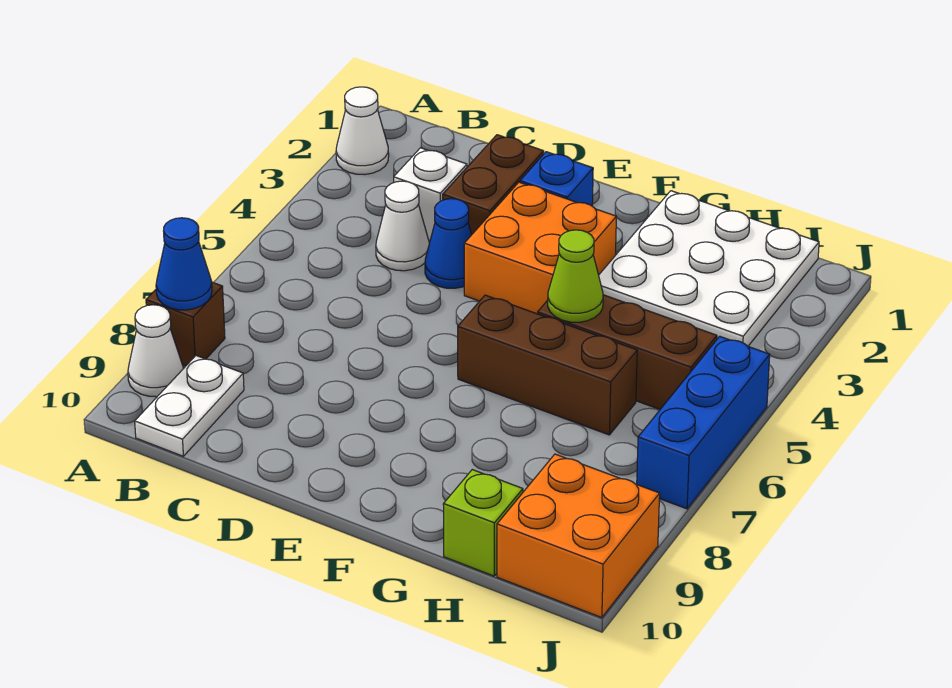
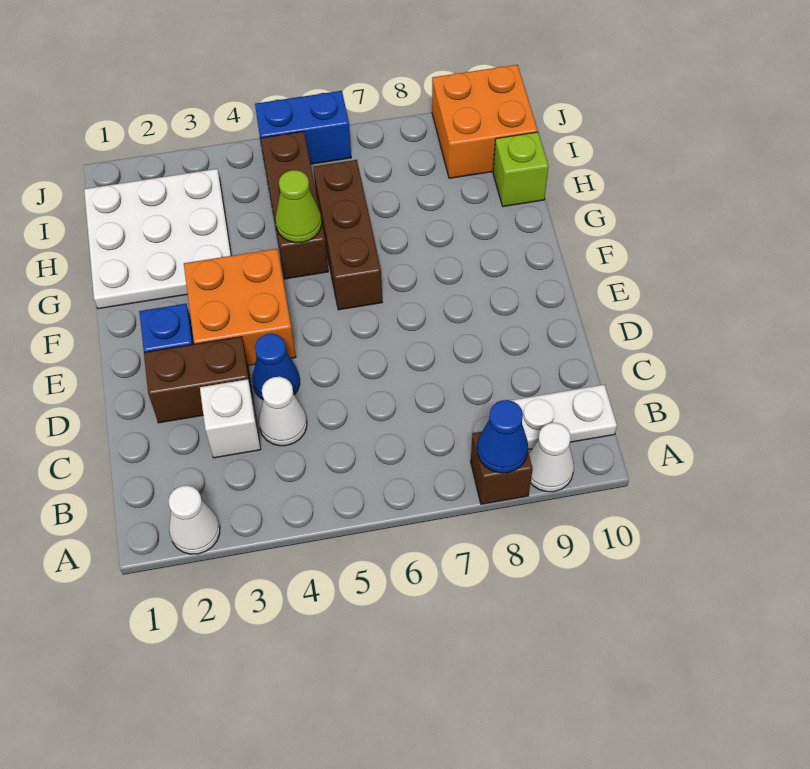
blue brick J5:J7 level 1 -> blue brick J5:J6 level 1

